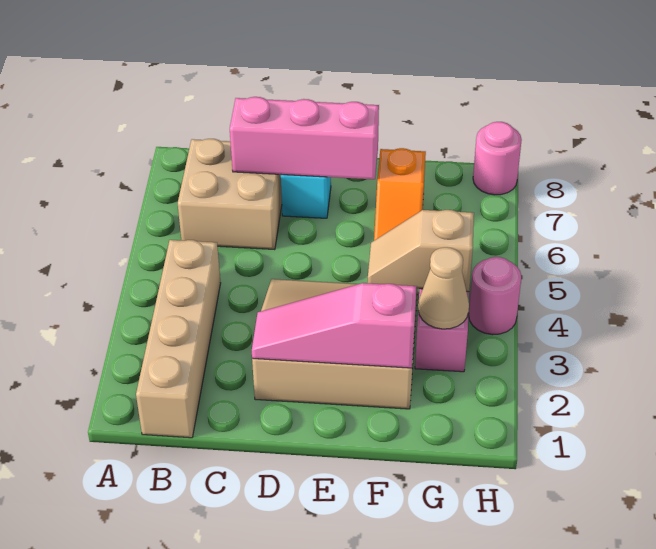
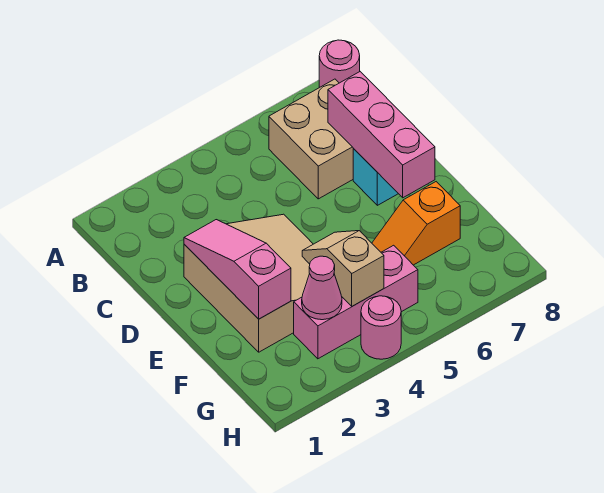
tan brick B1:B4 level 1 -> none
tan cone G3 level 2 -> pink cone G3 level 2
pink round brick H8 level 1 -> pink round brick A8 level 1

